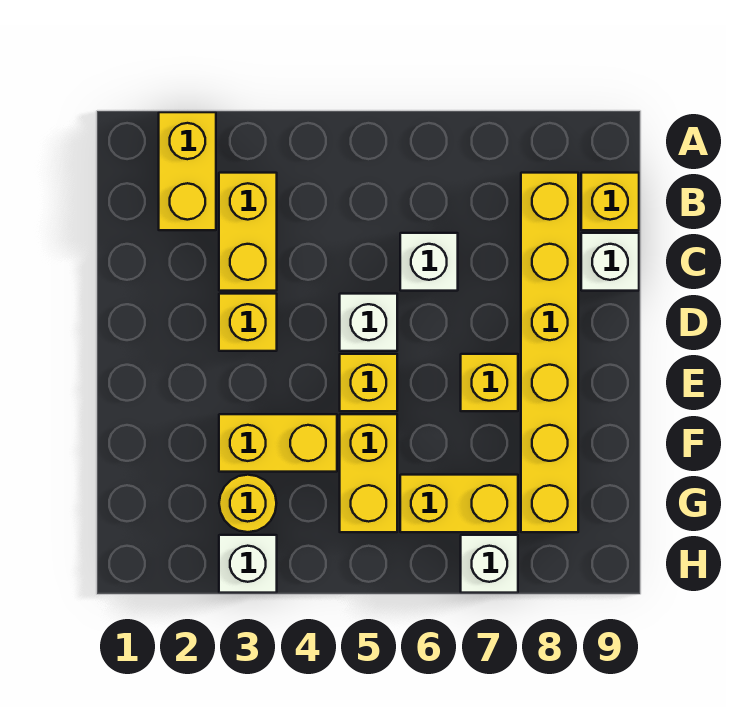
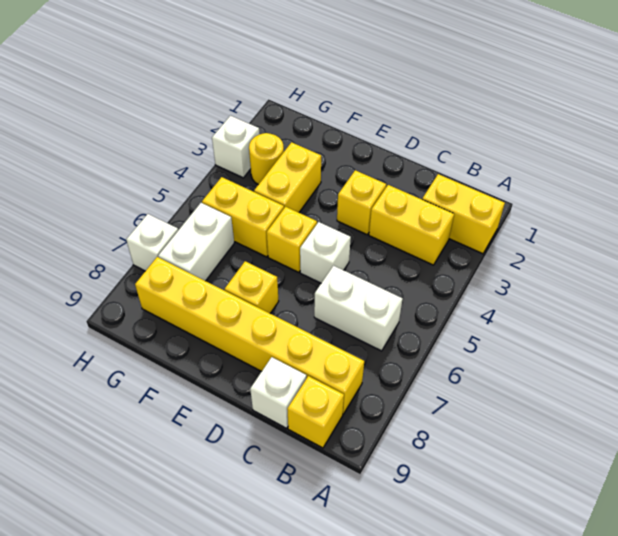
white brick C6 level 1 -> white brick B6:C6 level 1
yellow brick G6:G7 level 1 -> white brick G6:G7 level 1

